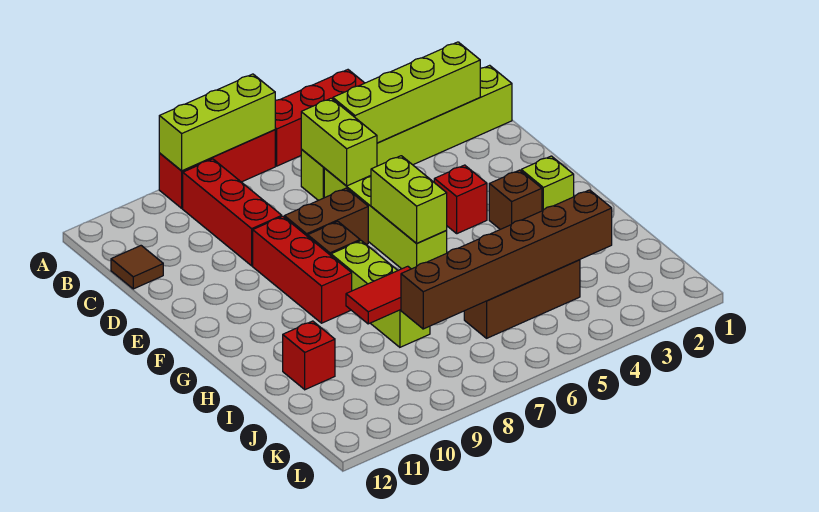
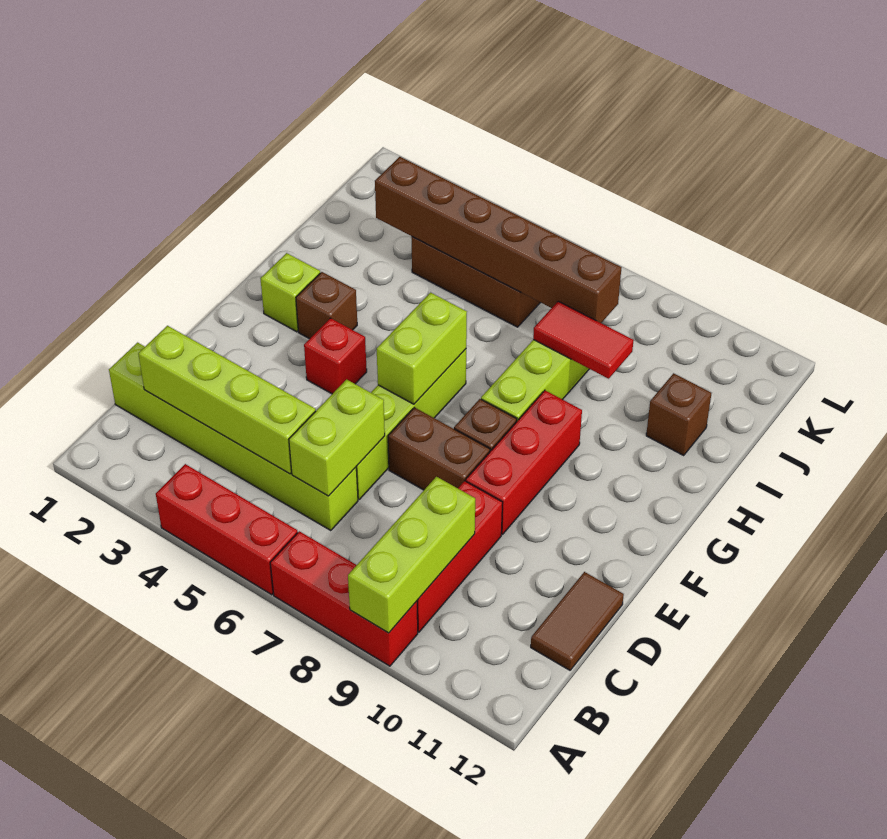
lime brick A7:A9 level 2 -> lime brick A9:C9 level 2
brown tile C12 level 1 -> brown tile C12:D12 level 1
red brick I11 level 1 -> brown brick I11 level 1

